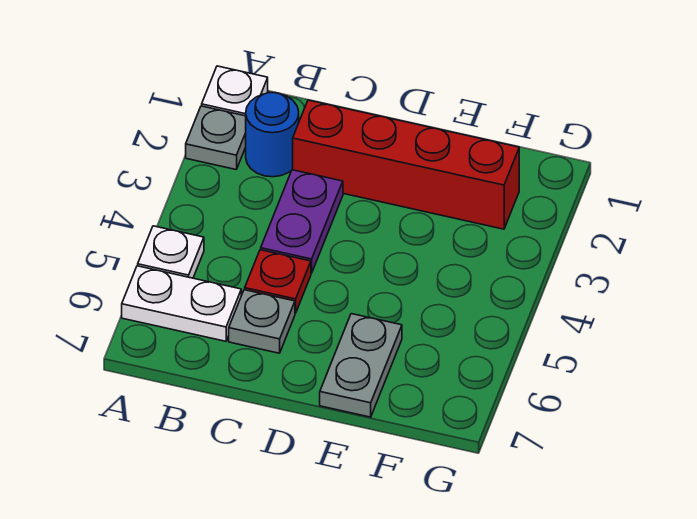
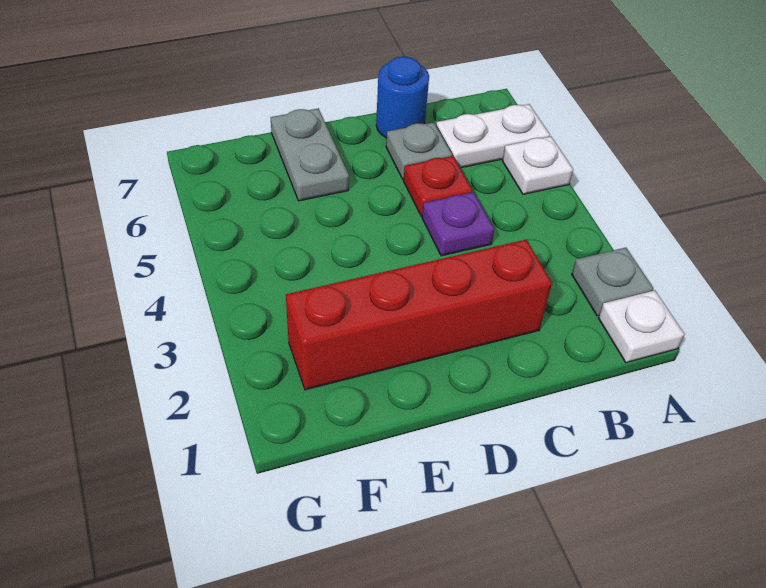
blue round brick B2 level 1 -> blue round brick C7 level 1
purple plate C3:C4 level 1 -> purple plate C4 level 1

